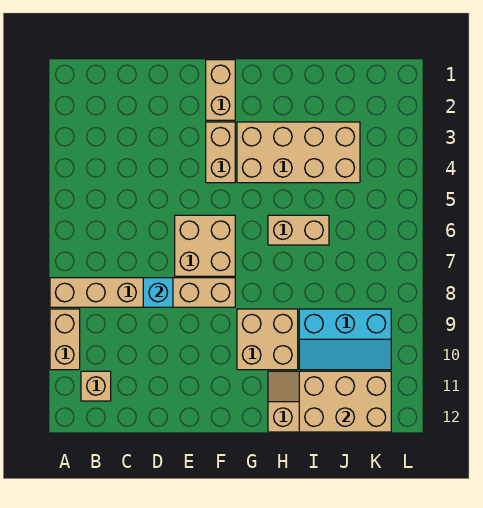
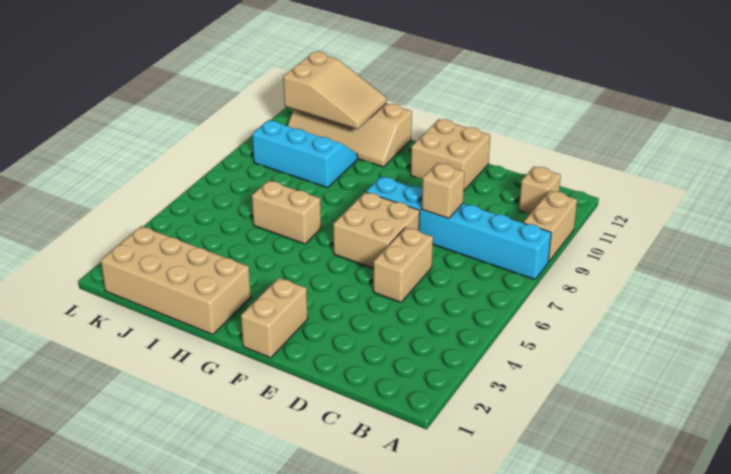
tan brick A8:F8 level 1 -> cyan brick A8:F8 level 1
cyan brick D8 level 2 -> tan brick D8 level 2
tan brick F3:F4 level 1 -> tan brick D5:D6 level 1
tan brick G3:J4 level 1 -> tan brick H1:K2 level 1
tan brick G9:H10 level 1 -> tan brick E11:F12 level 1
tan brick I11:K12 level 2 -> tan slope I11:K12 level 2 top K

